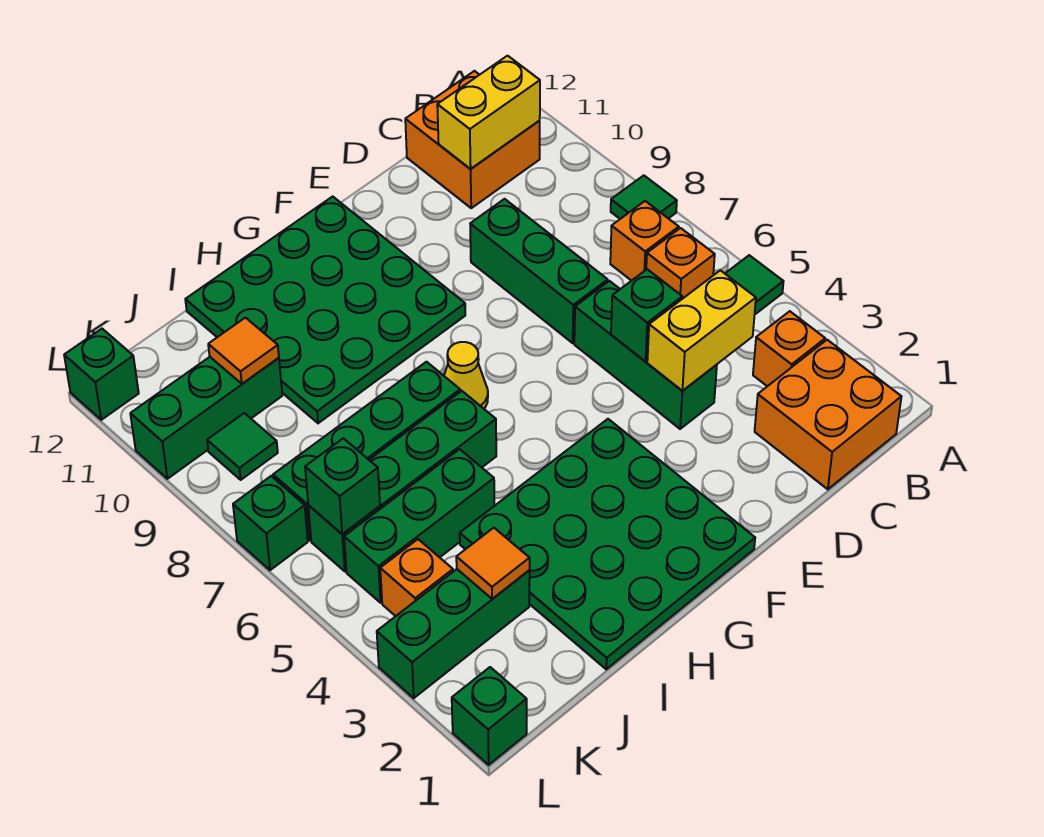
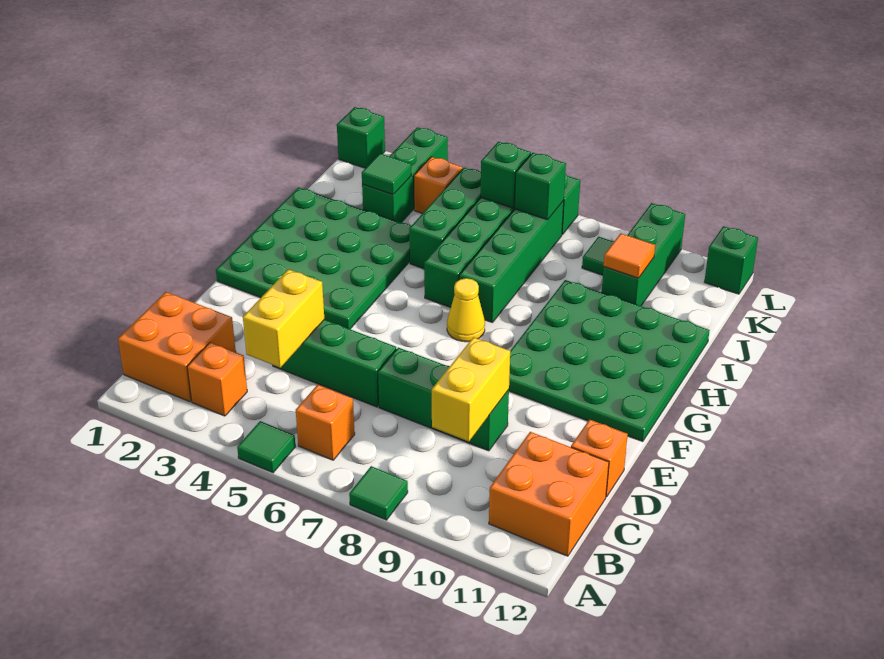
orange brick B7 level 1 -> orange brick D12 level 1
yellow brick B11:C11 level 2 -> yellow brick C9:D9 level 2
green brick D5 level 2 -> green brick K7 level 2
orange tile J3 level 2 -> green tile J3 level 2

